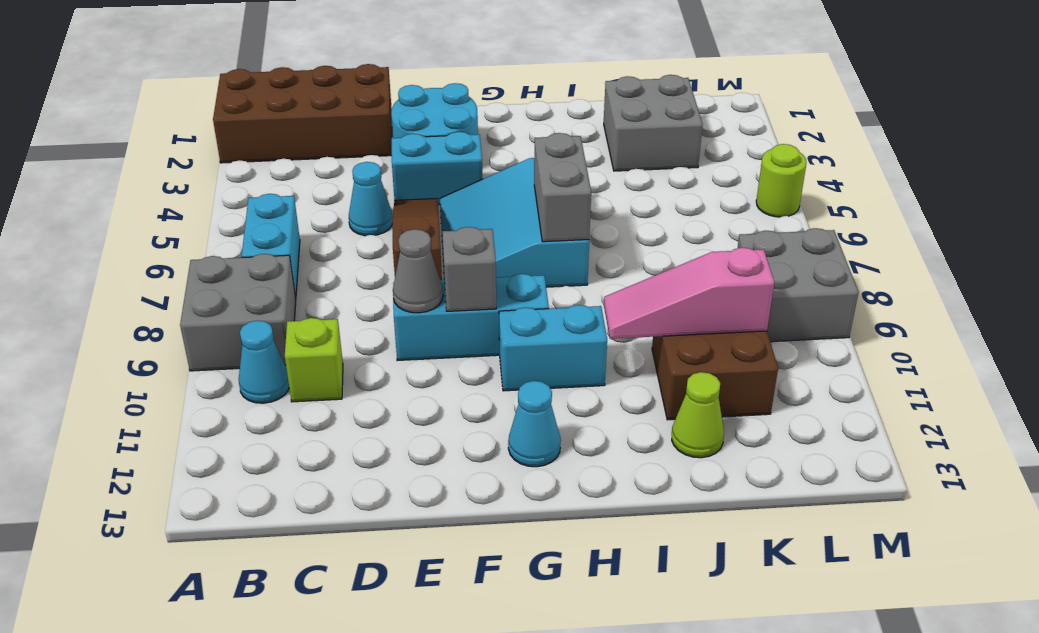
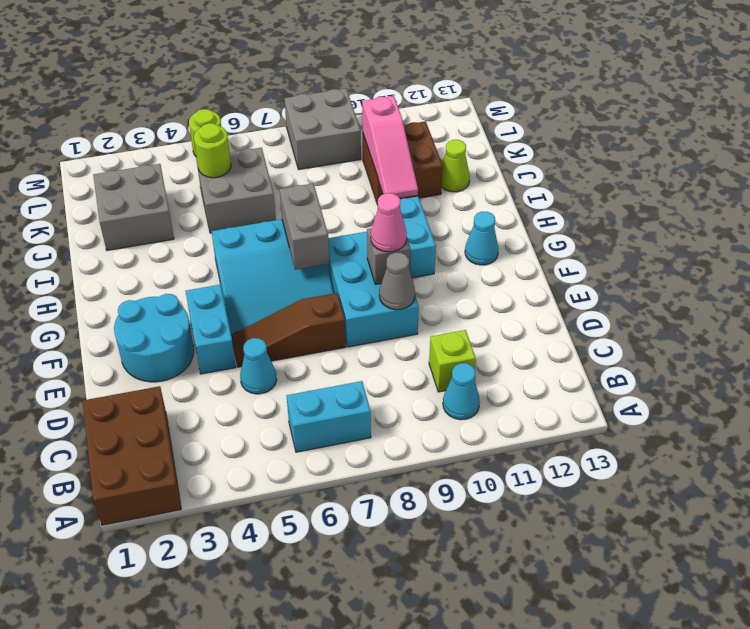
brown brick A1:D2 level 1 -> brown brick A1:C2 level 1
grey brick A8:B9 level 1 -> grey brick J5:K6 level 1
cyan brick E9:G9 level 1 -> cyan brick E8:G9 level 1
none -> pink cone F9 level 3
grey brick H6:H7 level 2 -> grey brick G7:H7 level 2
none -> lime round brick K5 level 2

